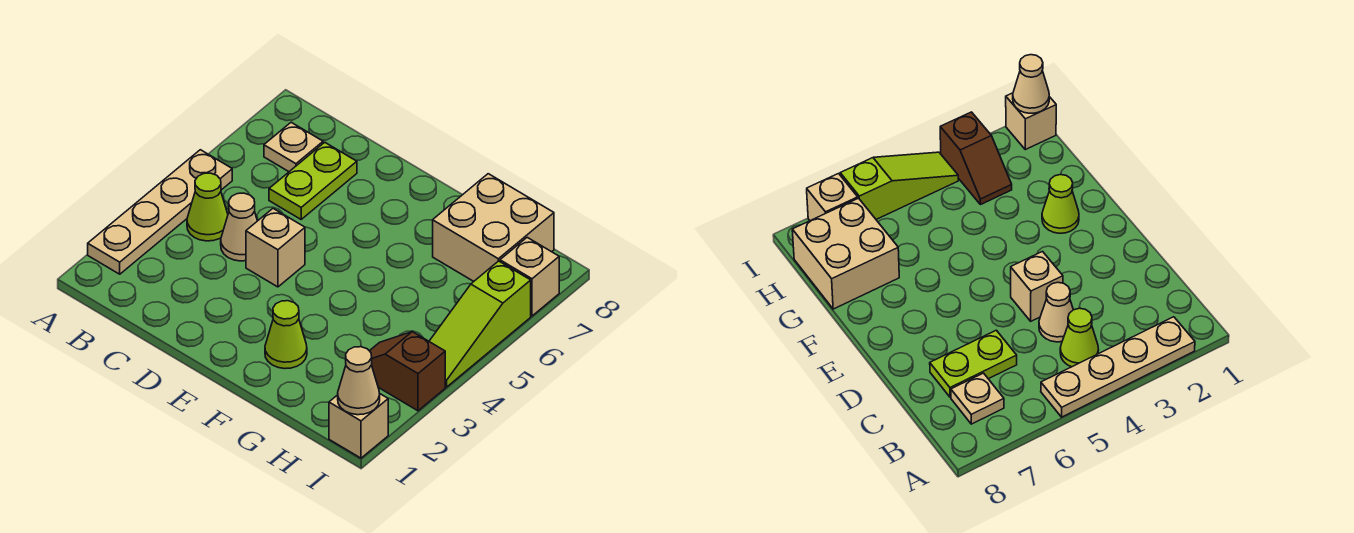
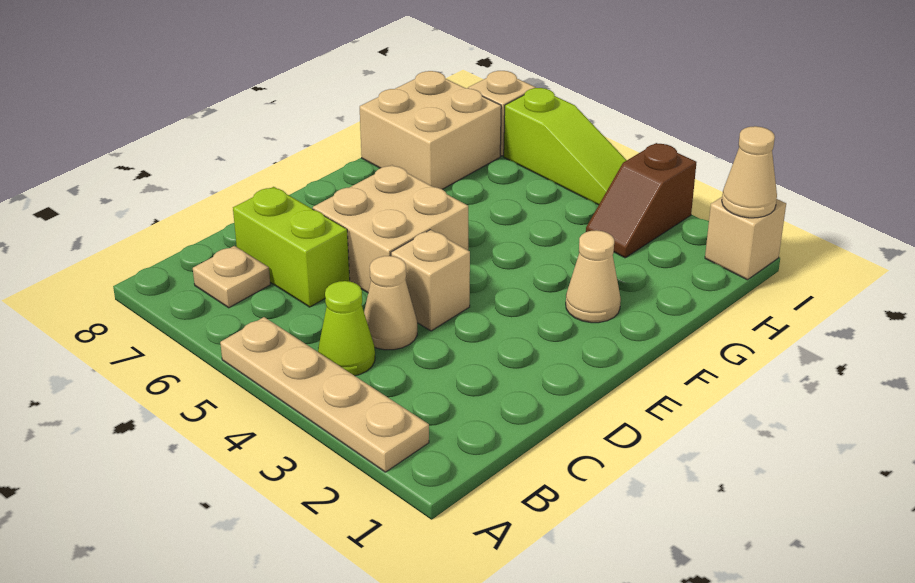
lime plate C6:C7 level 1 -> lime brick C6:C7 level 1
none -> tan brick D5:E6 level 1
lime cone F2 level 1 -> tan cone F2 level 1

